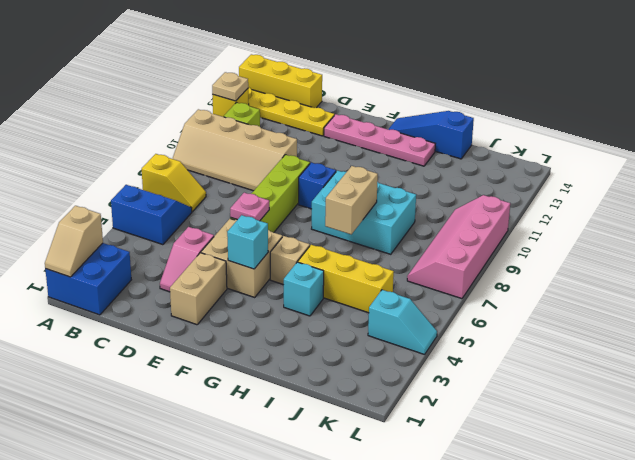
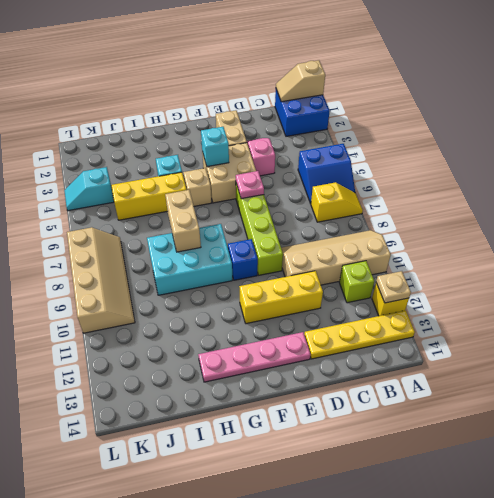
tan slope A1:A2 level 2 top 2 -> tan slope A1:B1 level 2 top A
yellow slope A7:B7 level 1 top A -> yellow slope A7:B7 level 1 top B
yellow brick A14:C14 level 1 -> yellow brick D11:F11 level 1
blue slope G14:I14 level 1 top I -> none
pink slope K7:L10 level 1 top L -> tan slope K7:L10 level 1 top L

